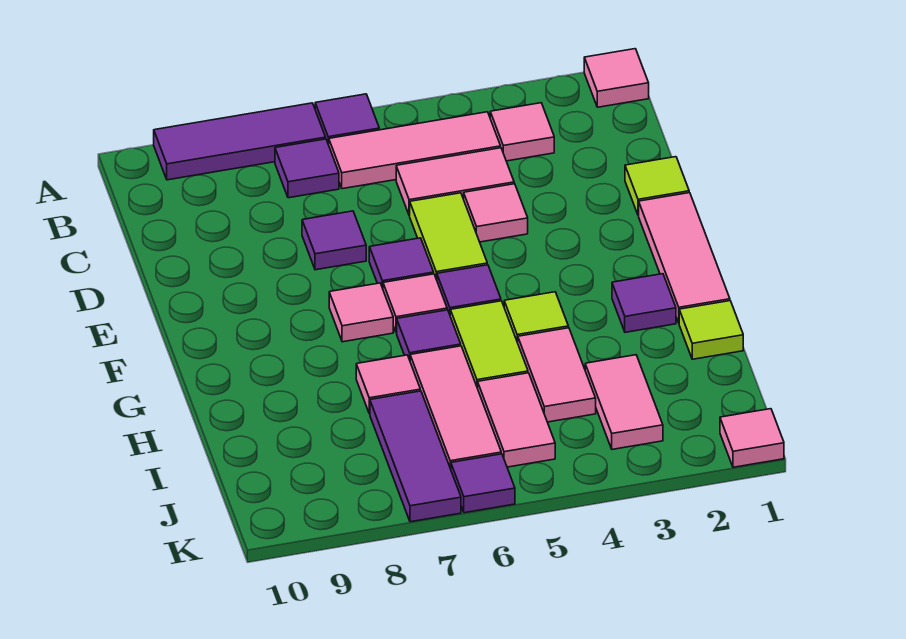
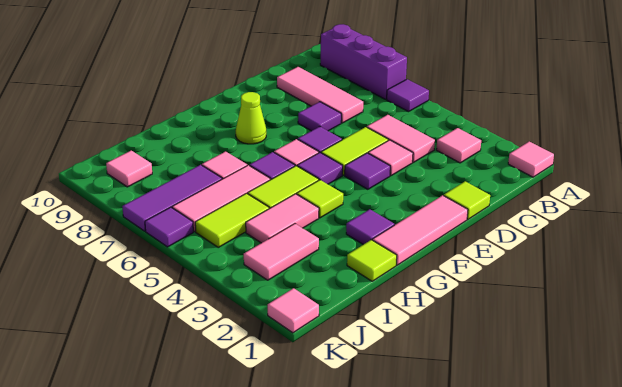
purple tile A7:A9 level 1 -> purple brick A7:A9 level 1
pink tile B4:B6 level 1 -> pink tile C7:C9 level 1
purple tile B7 level 1 -> purple tile E4 level 1
pink tile F7 level 1 -> pink tile J9 level 1
none -> lime cone F8 level 1
pink tile I5:J5 level 1 -> lime tile I5:J5 level 1

